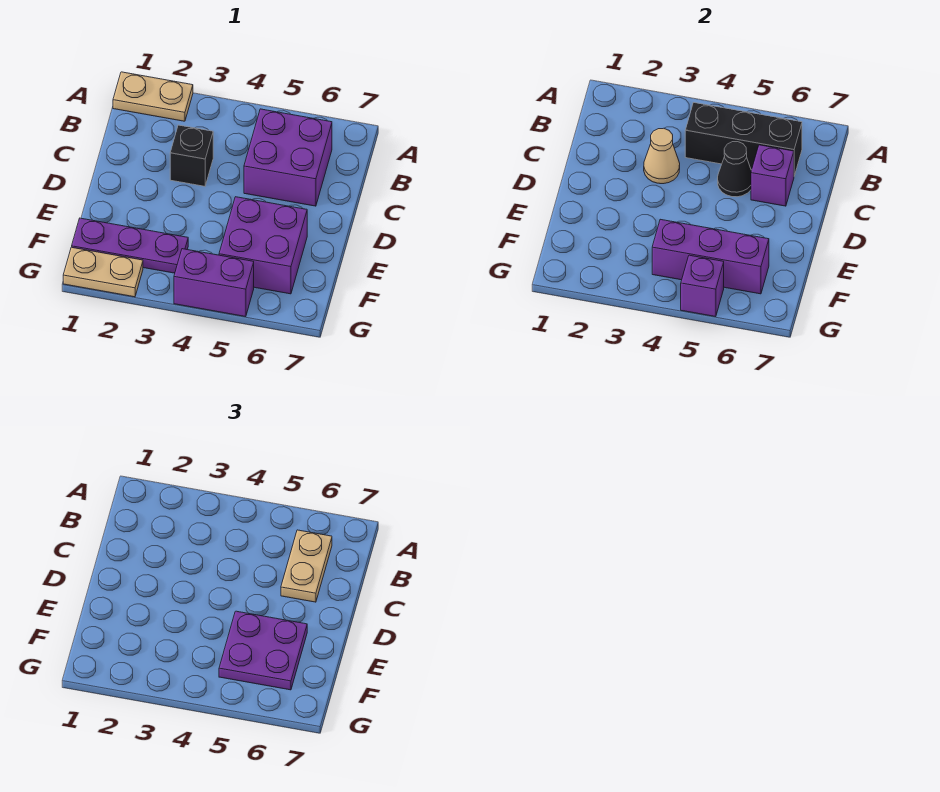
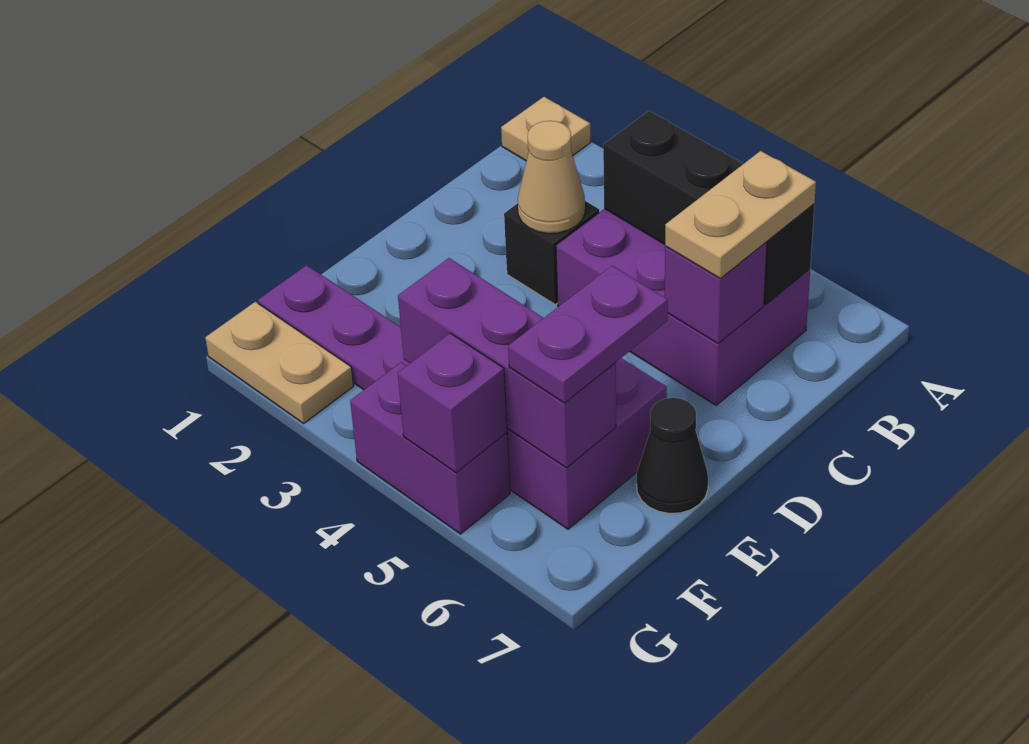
tan plate A1:A2 level 1 -> tan plate A1 level 1
purple brick B5:C6 level 1 -> purple brick B4:C6 level 1
black cone C5 level 2 -> black cone E7 level 1
purple plate E5:F6 level 3 -> purple plate E6:F6 level 3

